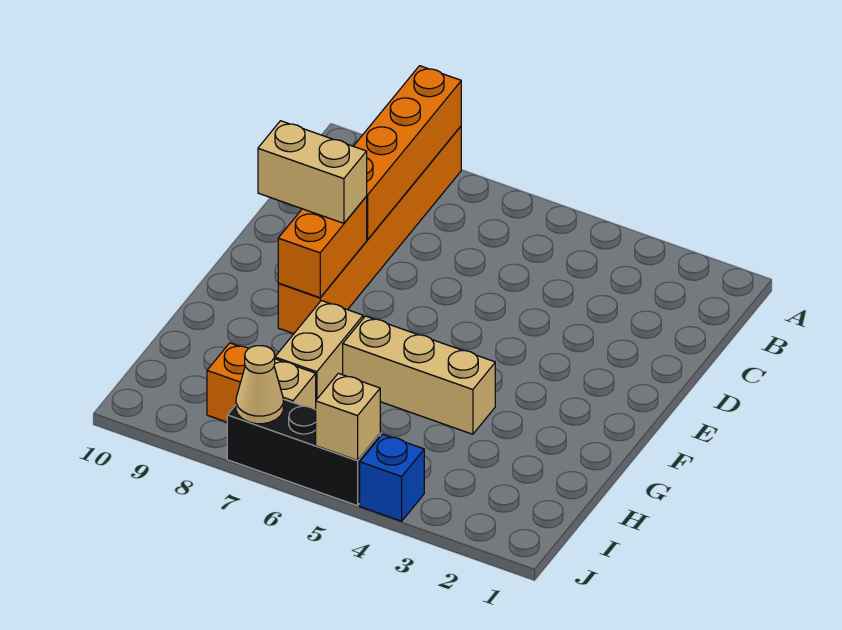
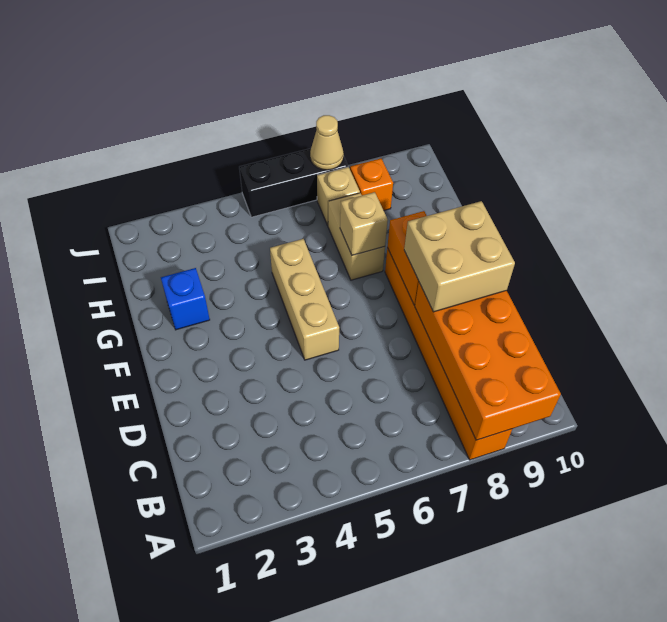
orange brick A8:D8 level 2 -> orange brick A8:D9 level 2
tan brick E8:E9 level 3 -> tan brick D8:E9 level 3
tan brick G4:G6 level 1 -> tan brick E5:G5 level 1
blue brick J4 level 1 -> blue brick G2 level 1
tan brick J5 level 2 -> tan brick G7 level 2

